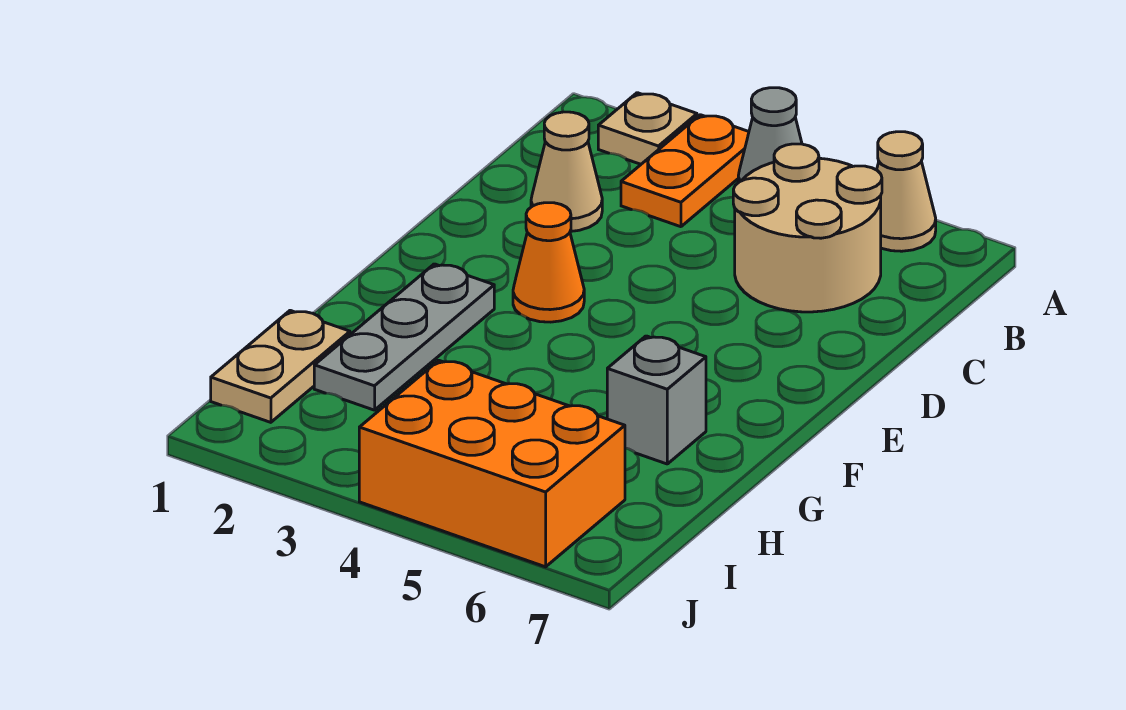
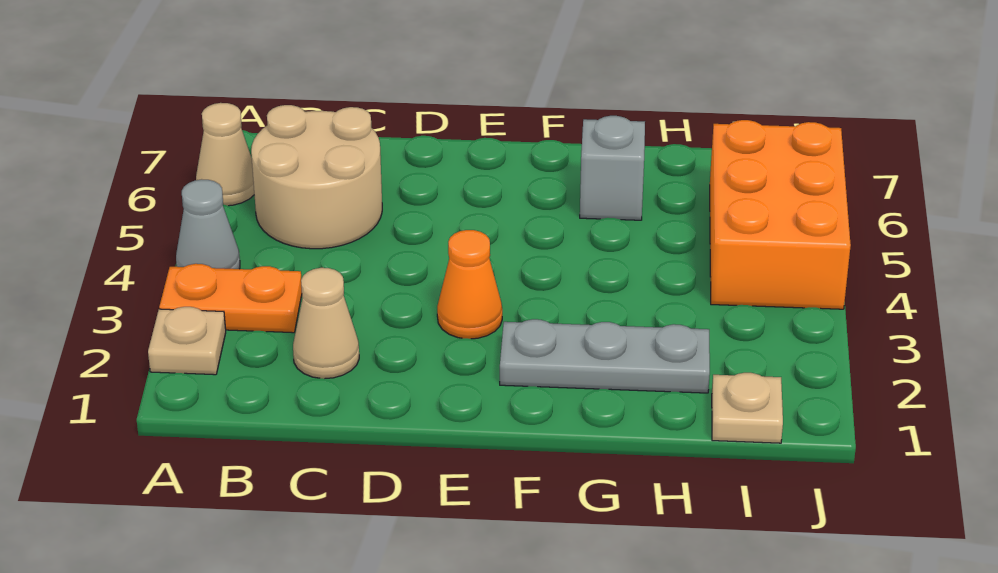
tan plate H1:I1 level 1 -> tan plate I1 level 1

